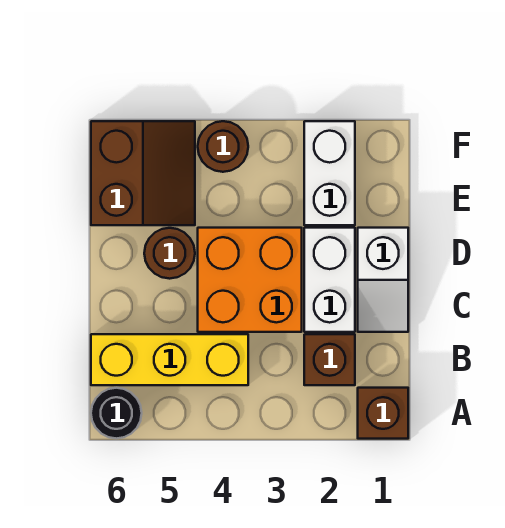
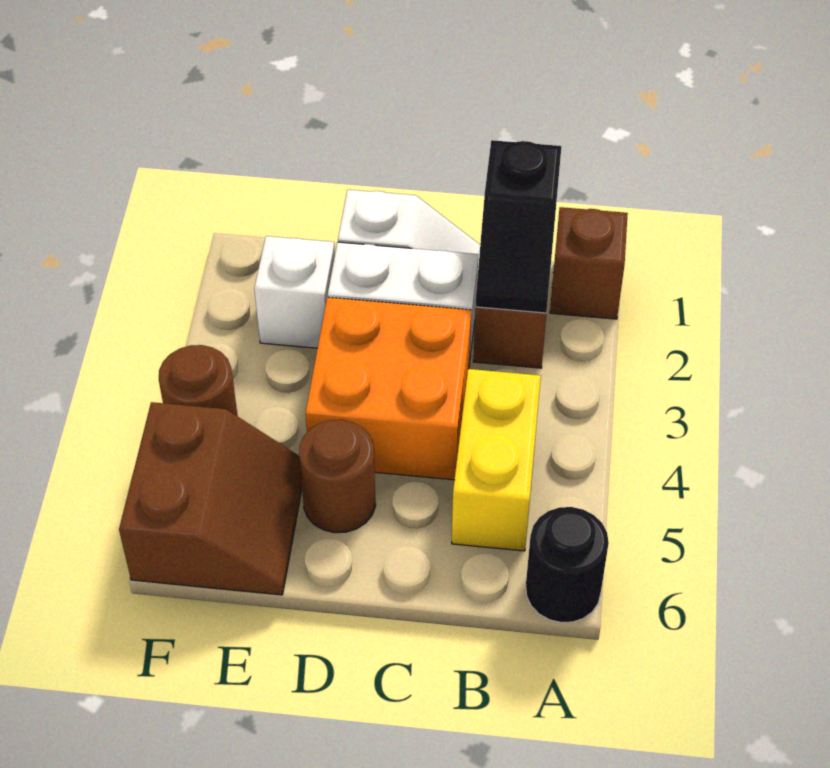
none -> black slope B1:B2 level 2 top 1
yellow brick B4:B6 level 1 -> yellow brick B4:B5 level 1
white brick E2:F2 level 1 -> white brick E2 level 1
brown slope E5:F6 level 1 top 6 -> brown slope E5:F6 level 1 top F

